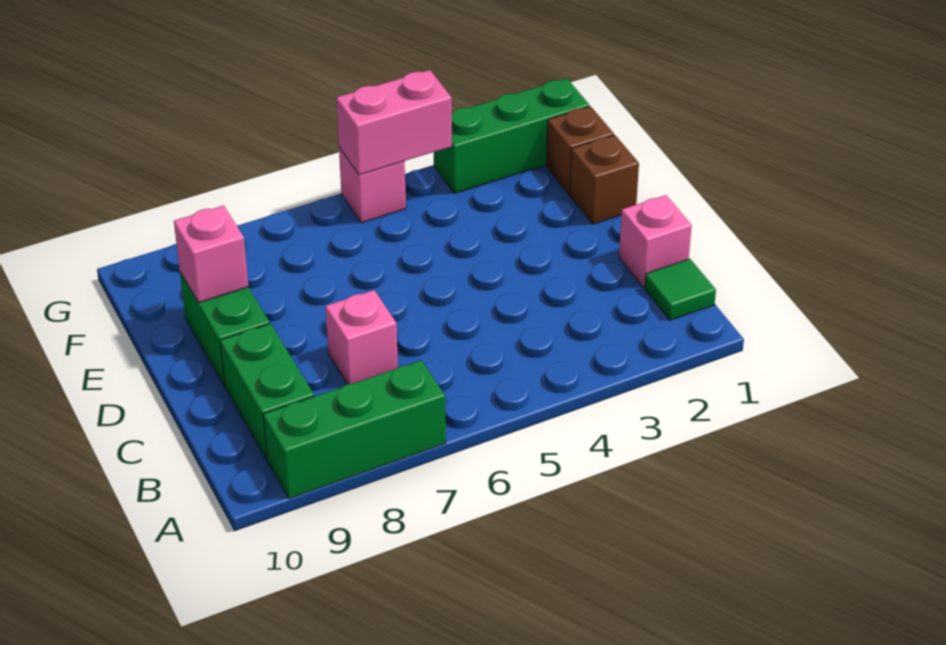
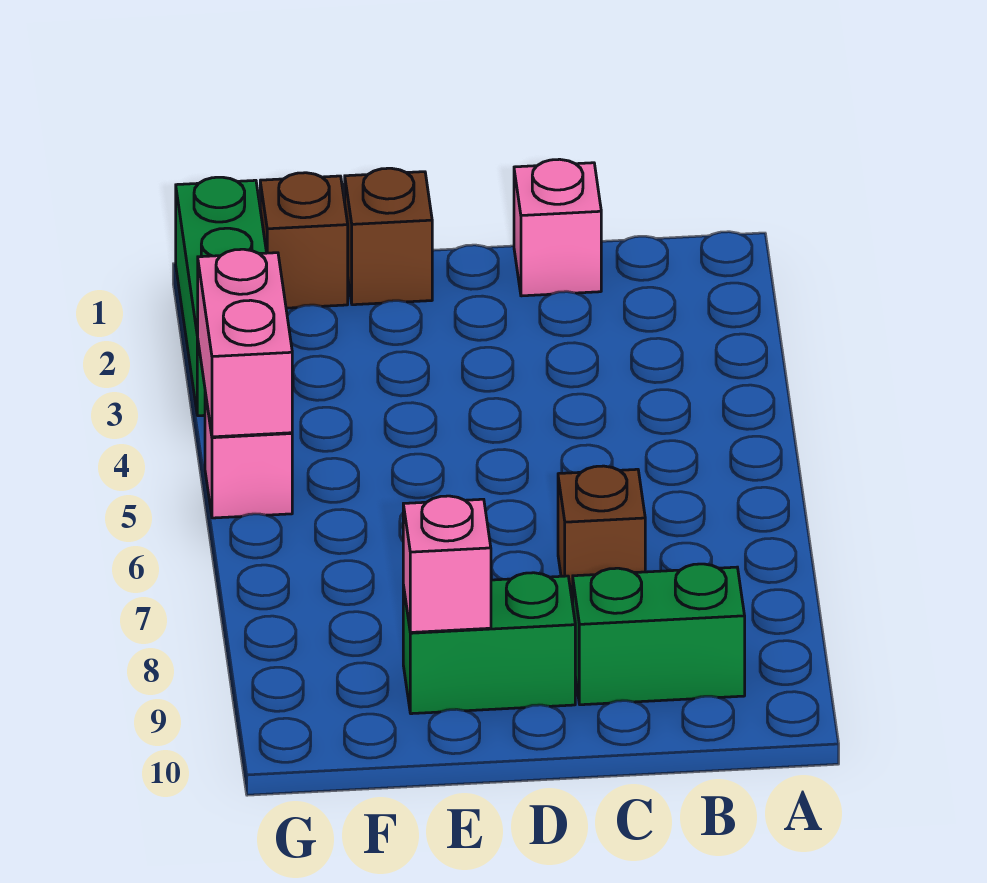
green brick A7:A9 level 1 -> none
green tile B1 level 1 -> none
pink brick C7 level 1 -> brown brick C7 level 1

